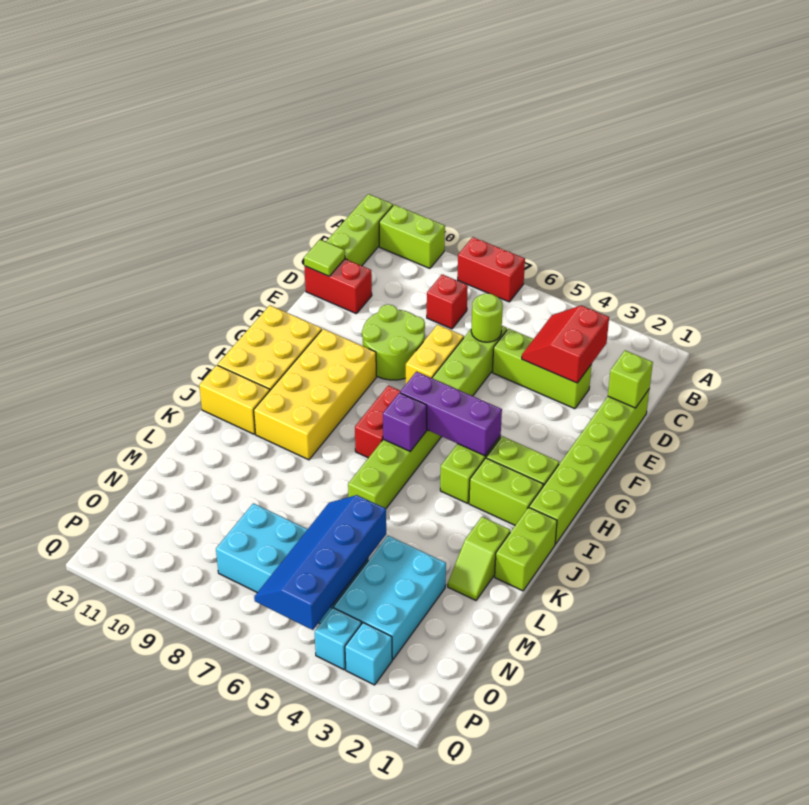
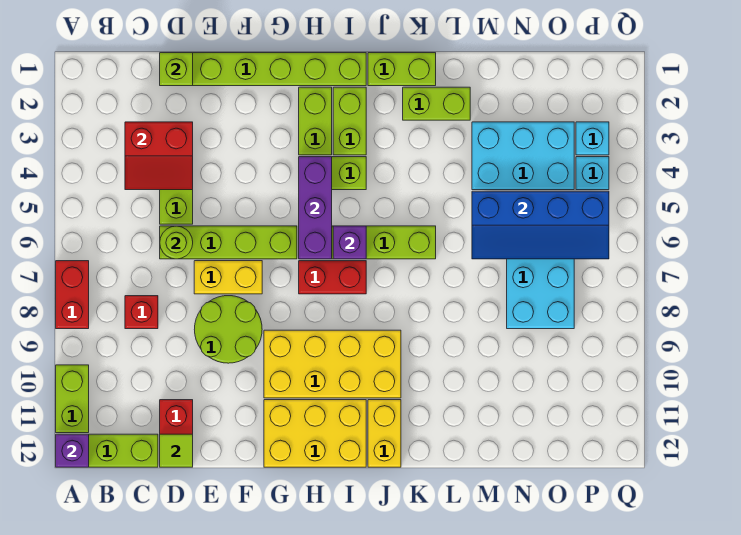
none -> purple brick A12 level 2
lime slope K2:L2 level 1 top K -> lime brick K2:L2 level 1

